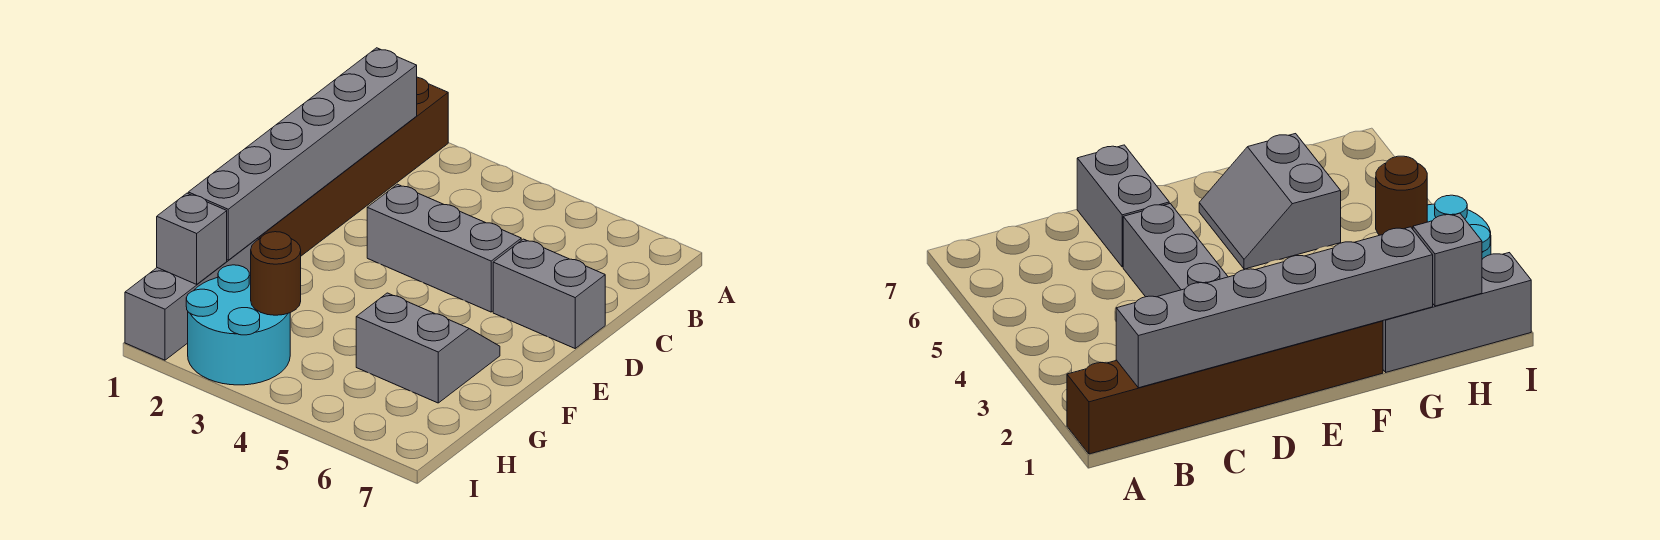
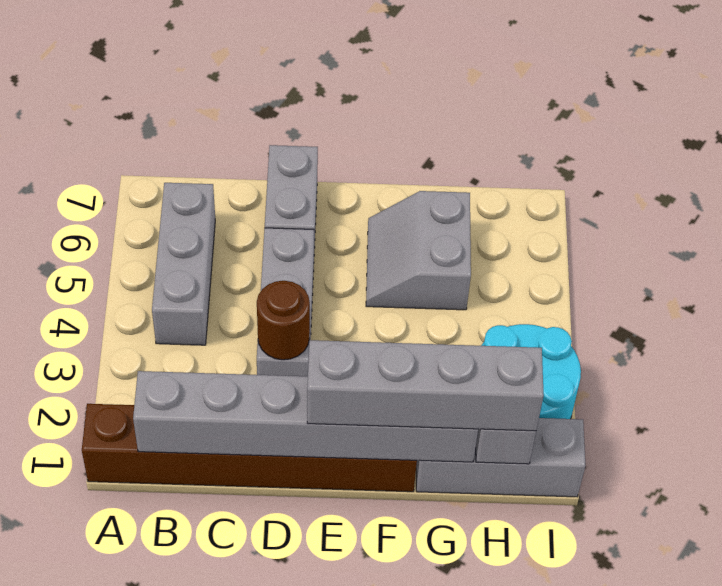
none -> grey brick B4:B6 level 1
none -> grey brick E1:H1 level 3
brown round brick H3 level 2 -> brown round brick D3 level 2

